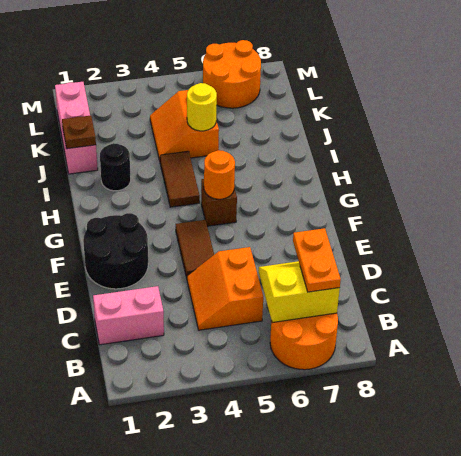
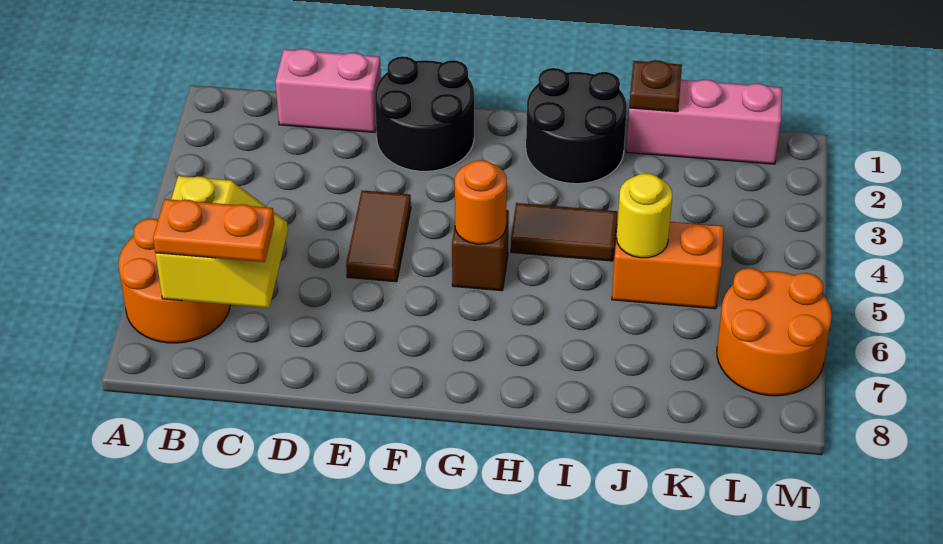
pink brick C1:C2 level 1 -> pink brick C1:D1 level 1
orange slope C4:D5 level 1 top 5 -> none
brown tile E4:F4 level 1 -> brown tile E4:E5 level 1
black round brick I2 level 1 -> black round brick H1:I2 level 1

